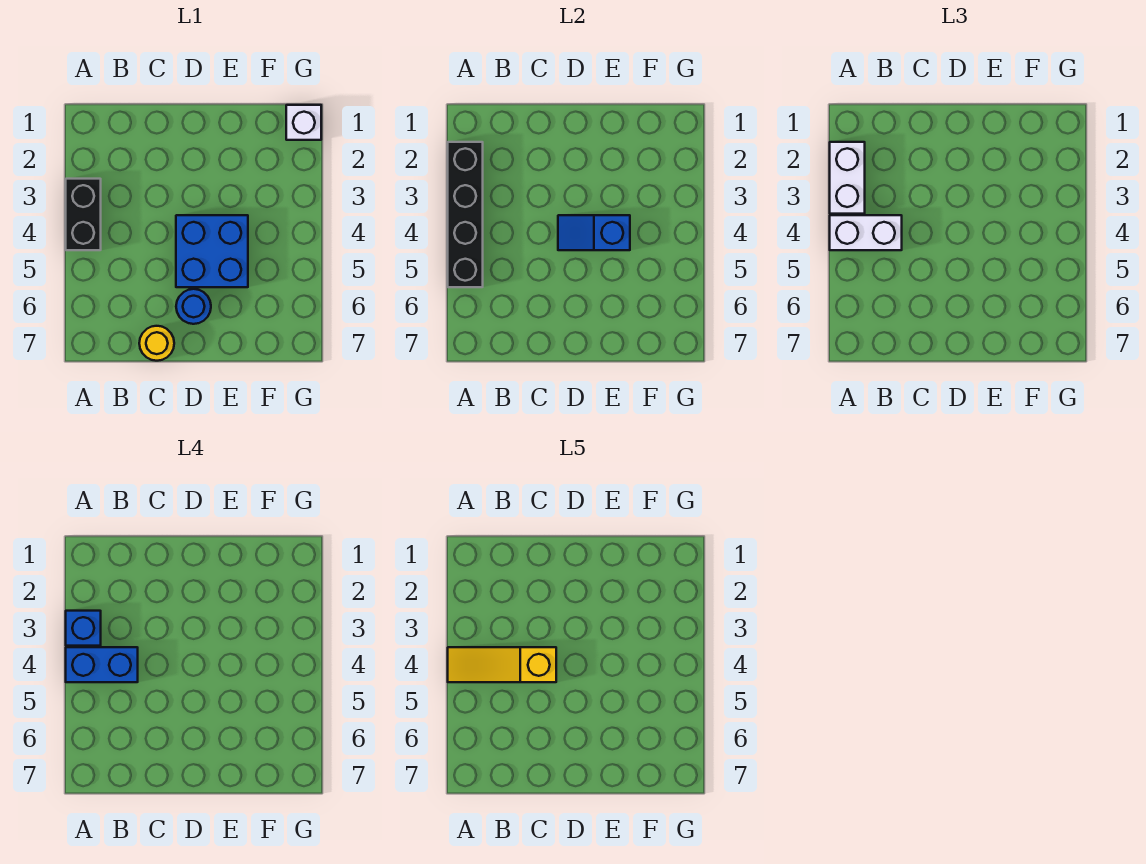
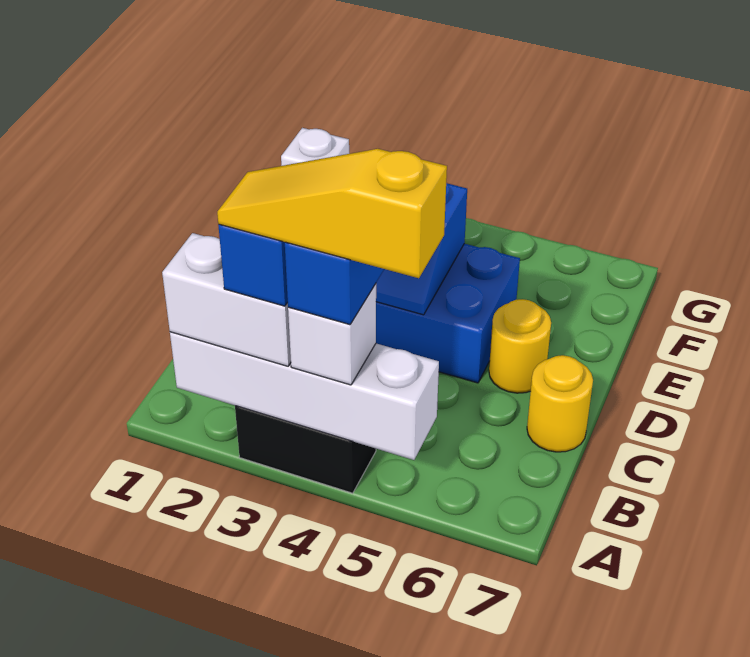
black brick A2:A5 level 2 -> white brick A2:A5 level 2
white brick A4:B4 level 3 -> white brick A4 level 3
yellow slope A4:C4 level 5 top C -> yellow slope A3:A5 level 5 top 5
blue round brick D6 level 1 -> yellow round brick D6 level 1

